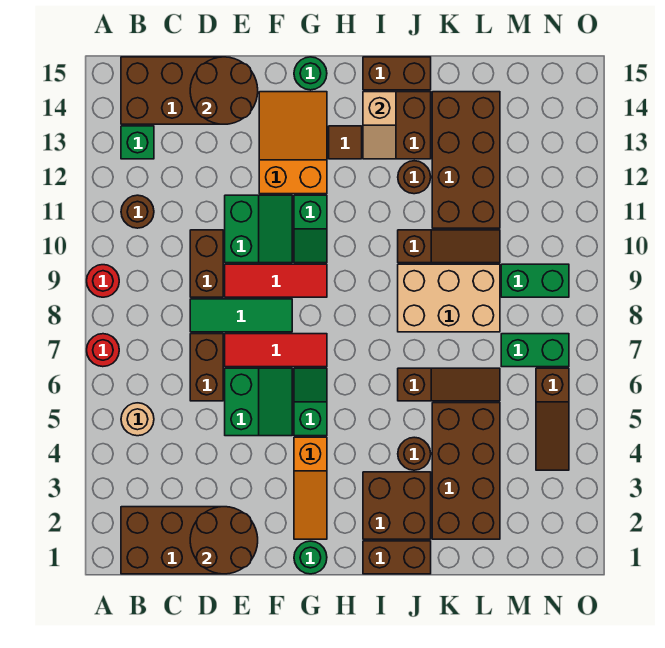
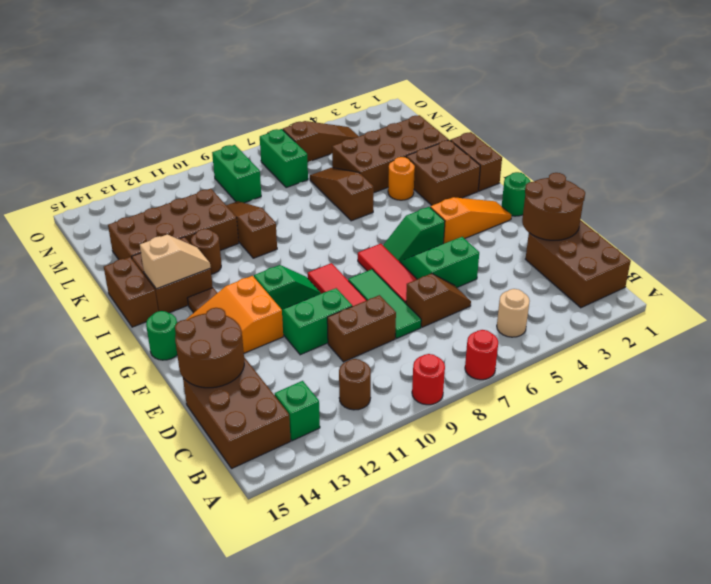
brown brick D6:D7 level 1 -> brown slope D6:D7 level 1 top 7
brown round brick J4 level 1 -> orange round brick J4 level 1
tan brick J8:L9 level 1 -> none

